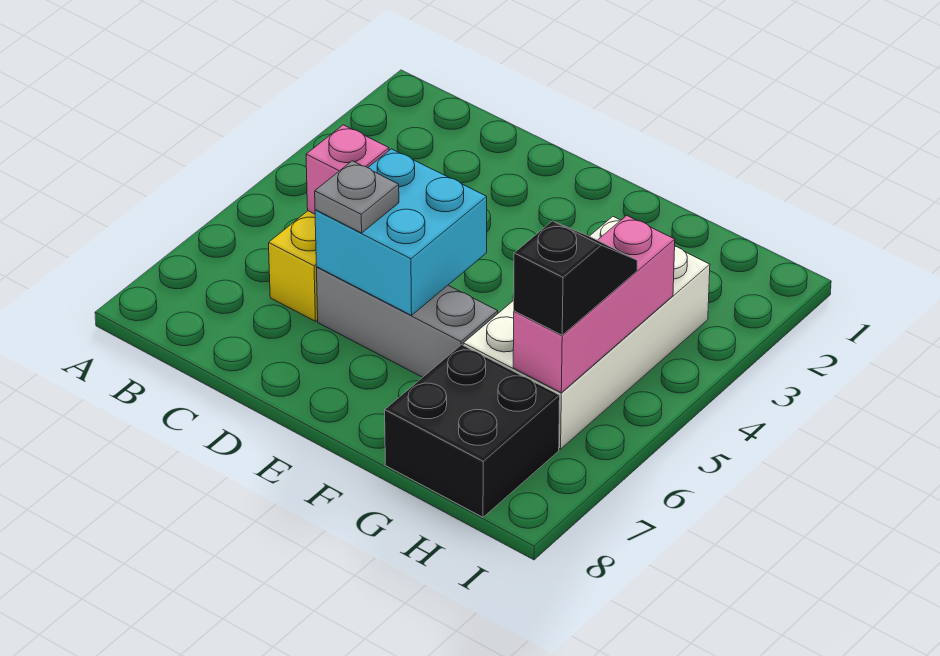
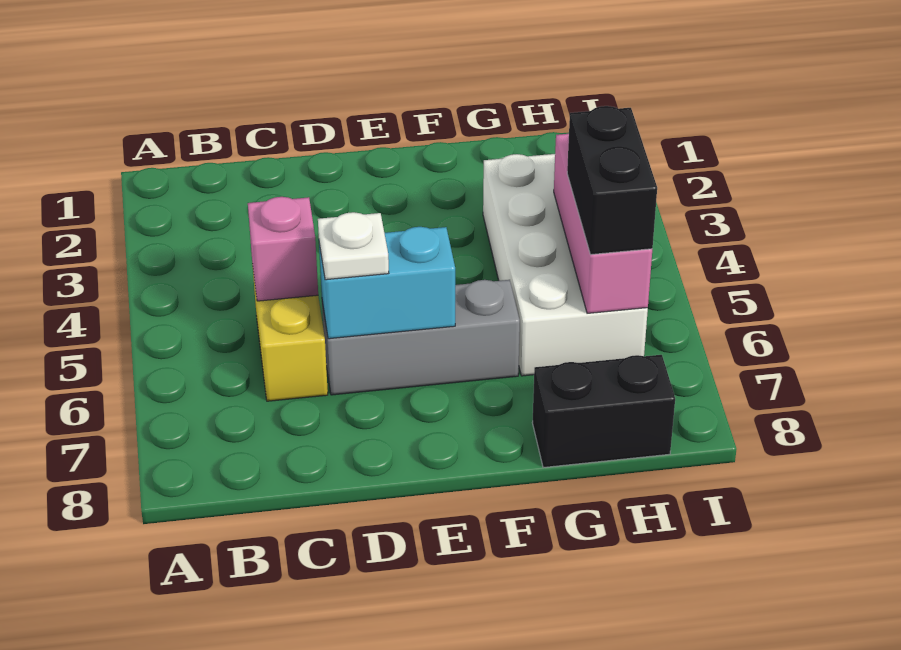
cyan brick D5:E6 level 2 -> cyan brick D6:E6 level 2
grey plate D6 level 3 -> white plate D6 level 3
black brick G7:H8 level 1 -> black brick G8:H8 level 1
black slope H5:H6 level 3 top 6 -> black brick H5:H6 level 3

